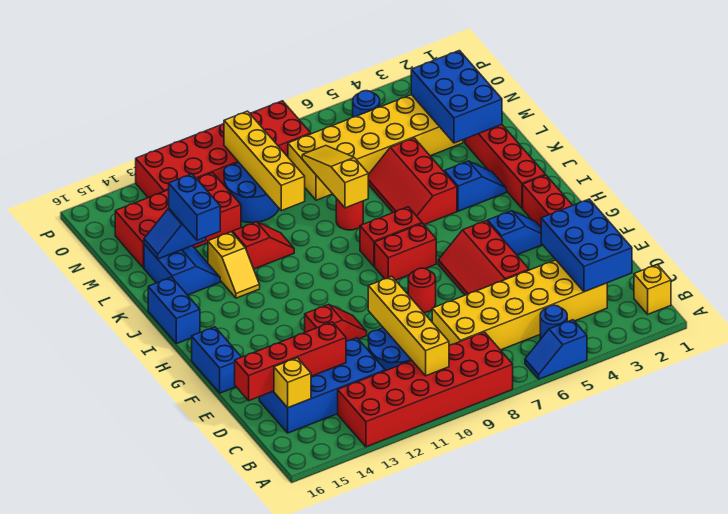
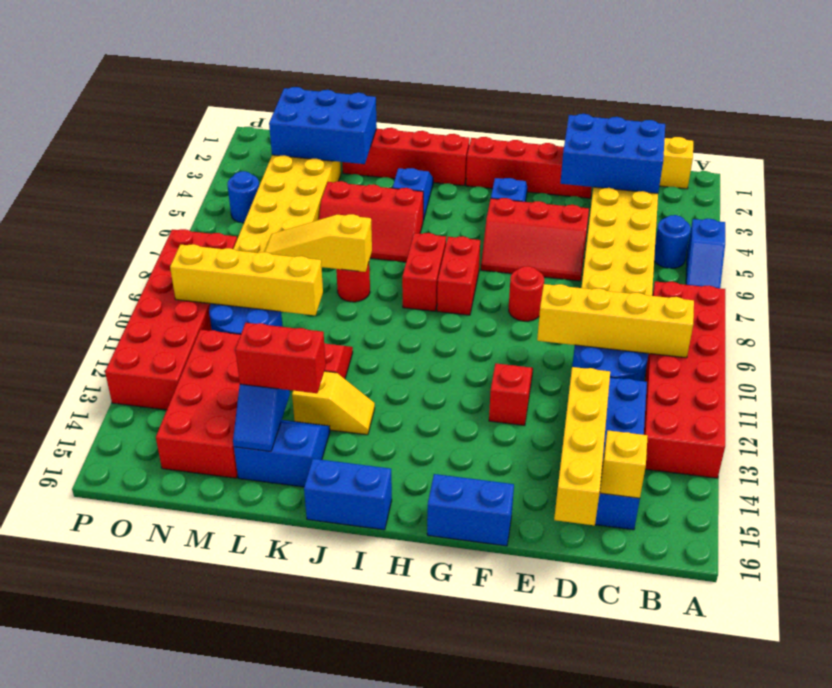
red brick D13:D16 level 2 -> yellow brick D13:D16 level 2
blue brick K14:L14 level 3 -> red brick K14:L14 level 3

